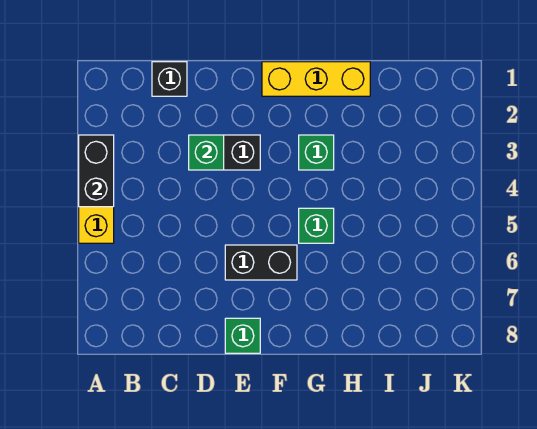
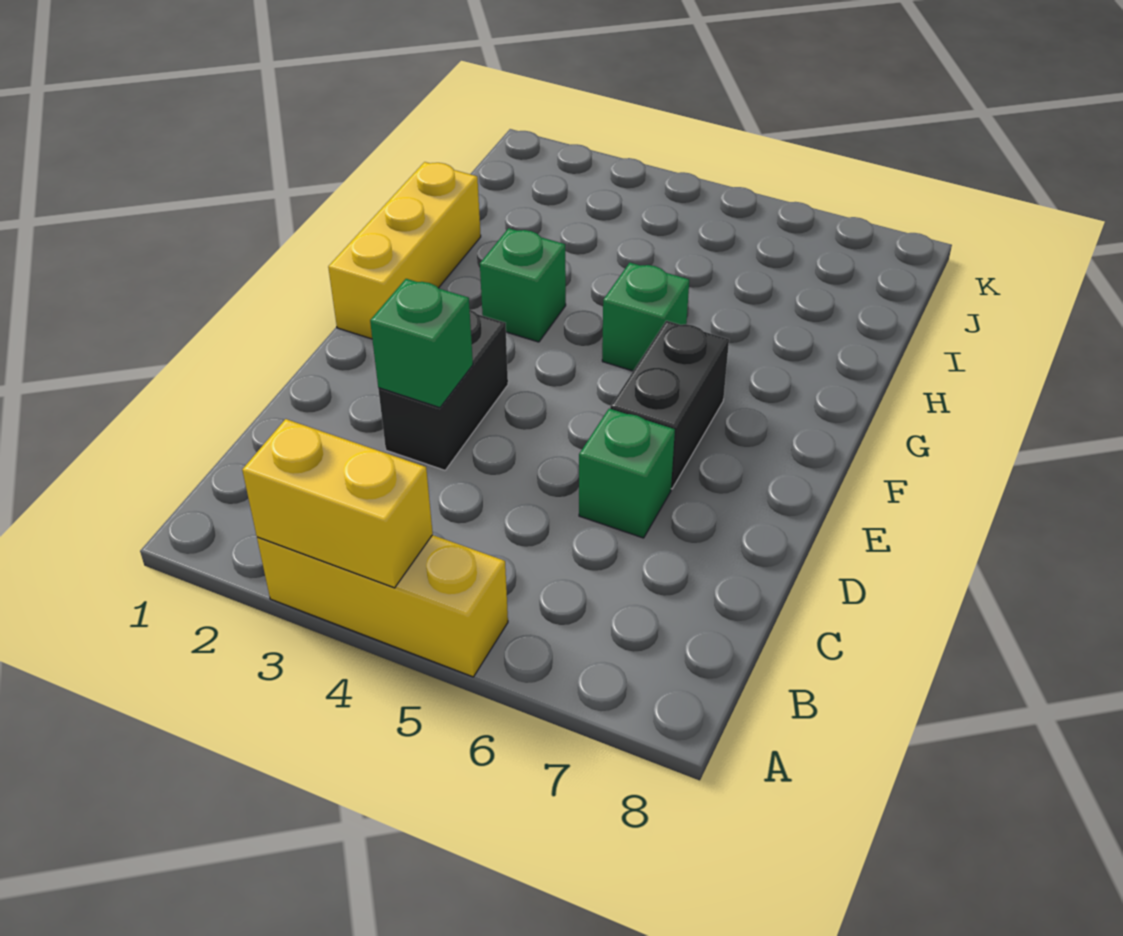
black brick A3:A4 level 2 -> yellow brick A3:A4 level 2
black brick C1 level 1 -> none
green brick E8 level 1 -> green brick D6 level 1

